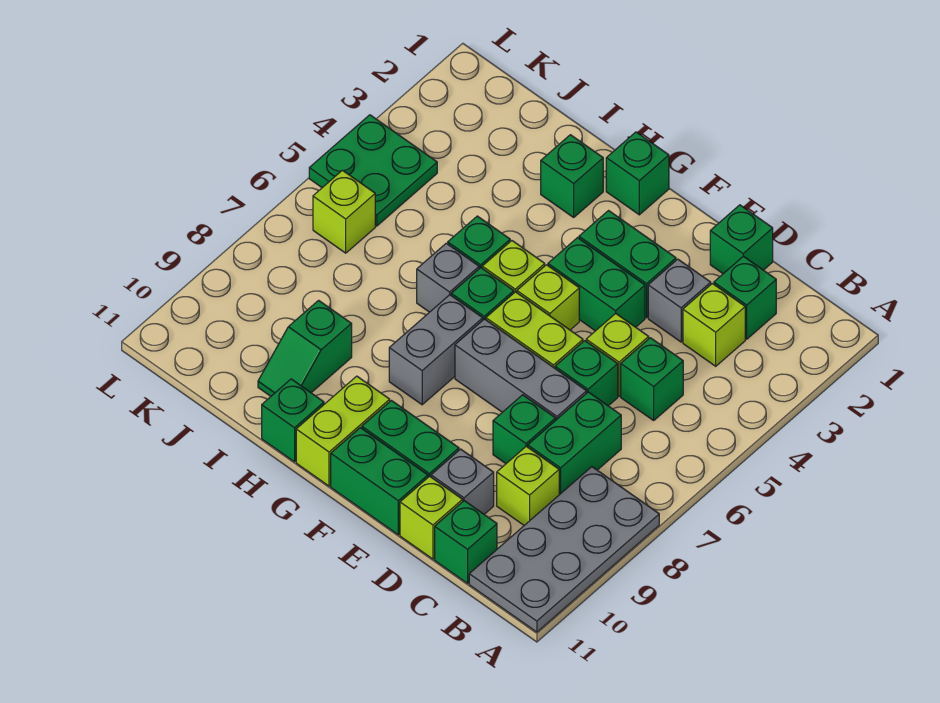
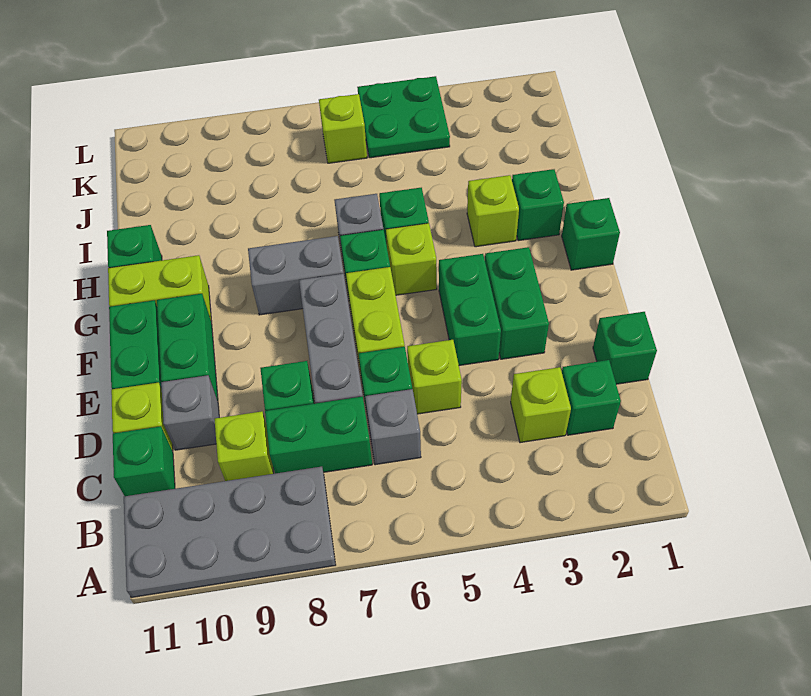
green brick C5 level 1 -> none
grey brick D3 level 1 -> grey brick C6 level 1
lime brick F5 level 1 -> lime brick H3 level 1
green slope I9:I10 level 1 top 9 -> none

